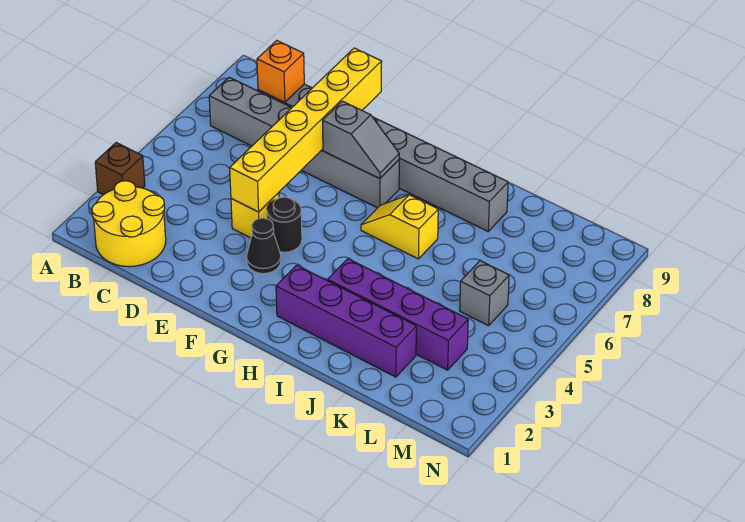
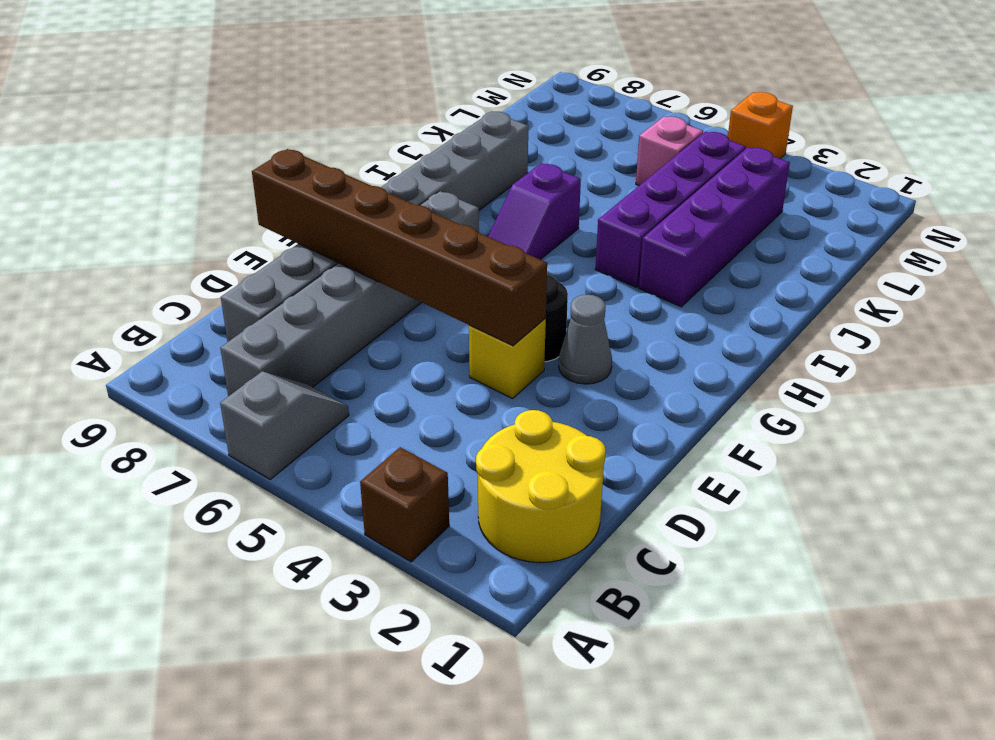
orange brick C8 level 2 -> orange brick N4 level 1
yellow brick E4:E9 level 2 -> brown brick E4:E9 level 2
black cone F3 level 1 -> grey cone F3 level 1
grey slope F7:G7 level 2 top F -> grey slope A6:B6 level 1 top A
purple brick H2:K2 level 1 -> purple brick I4:L4 level 1
yellow slope H6:I6 level 1 top I -> purple slope H6:I6 level 1 top I
grey brick L5 level 1 -> pink brick L5 level 1

